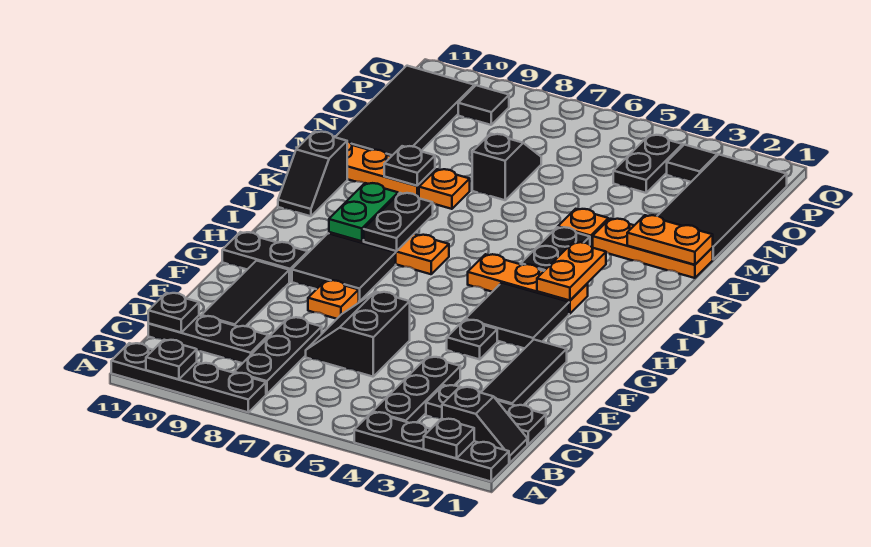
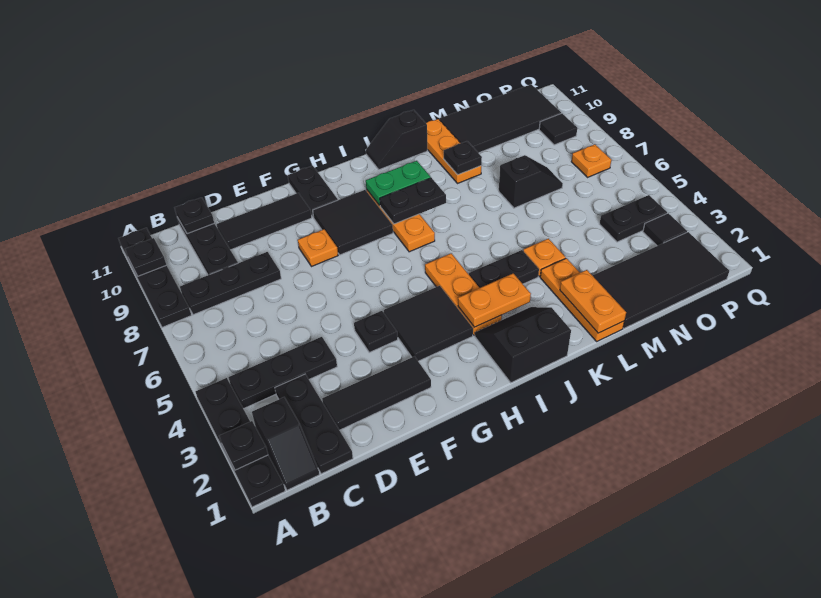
black slope D6:E7 level 1 top 6 -> black slope I1:J2 level 1 top 1
orange plate L8 level 1 -> orange plate P7 level 1

